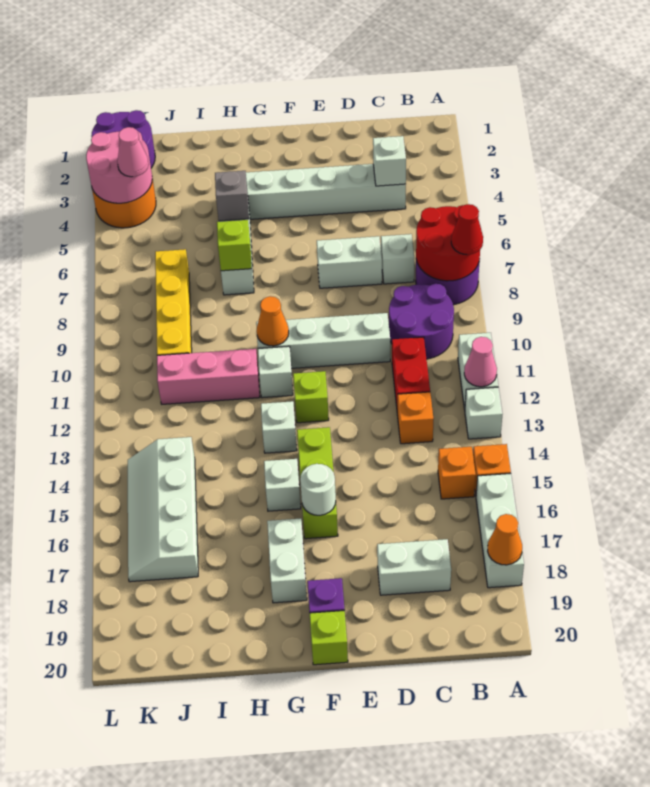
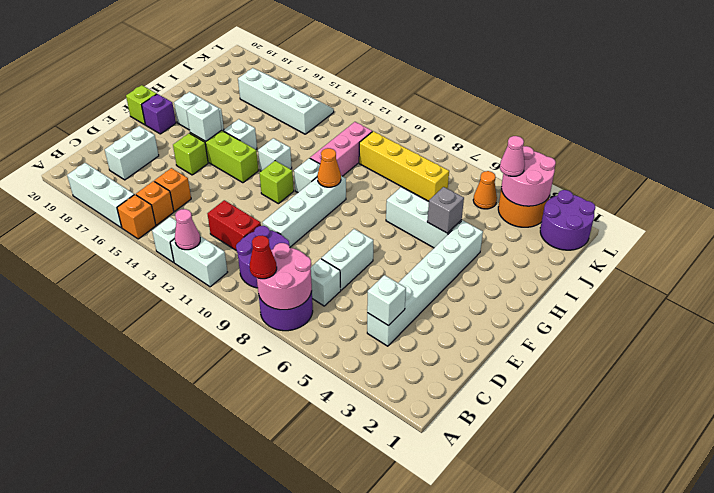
red round brick A7:B8 level 2 -> pink round brick A7:B8 level 2
orange cone A18 level 2 -> orange cone K5 level 1
orange brick C13 level 1 -> orange brick C15 level 1
white round brick F16 level 2 -> white brick F16 level 2
lime brick H7 level 2 -> lime brick E16 level 1

